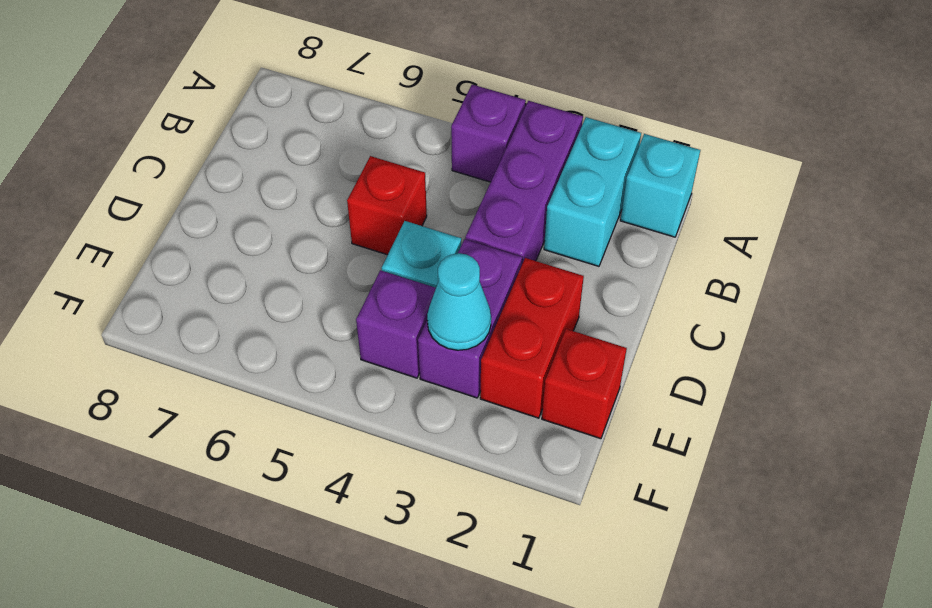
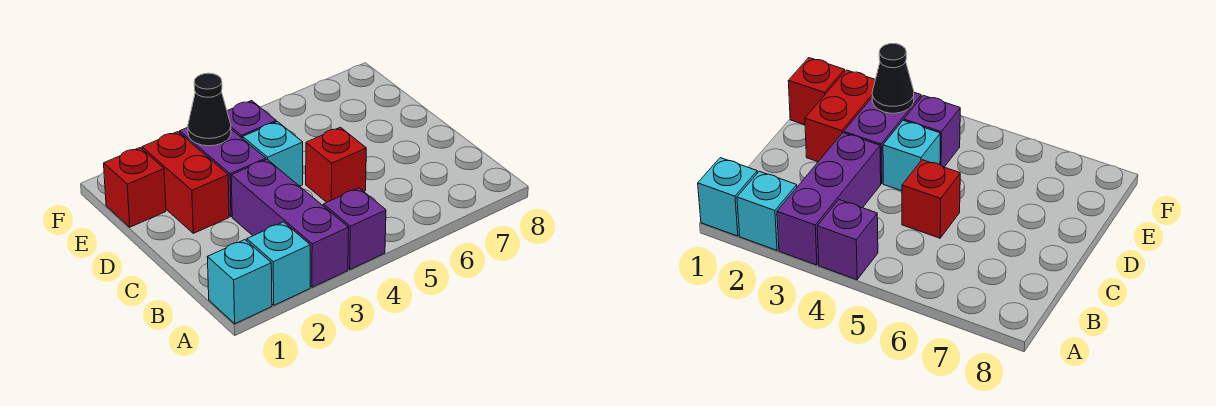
cyan brick A2:B2 level 1 -> cyan brick A2 level 1
cyan cone E3 level 2 -> black cone E3 level 2

